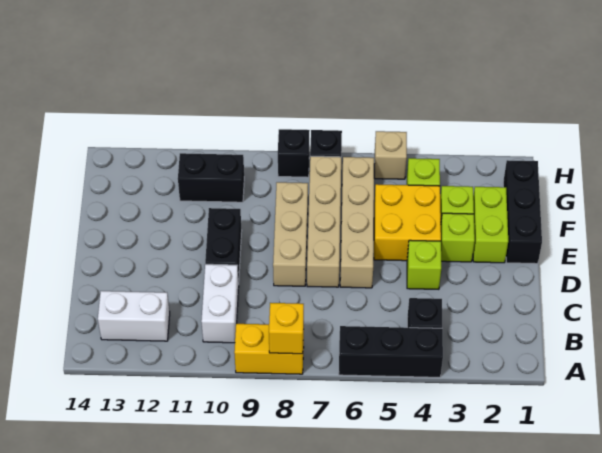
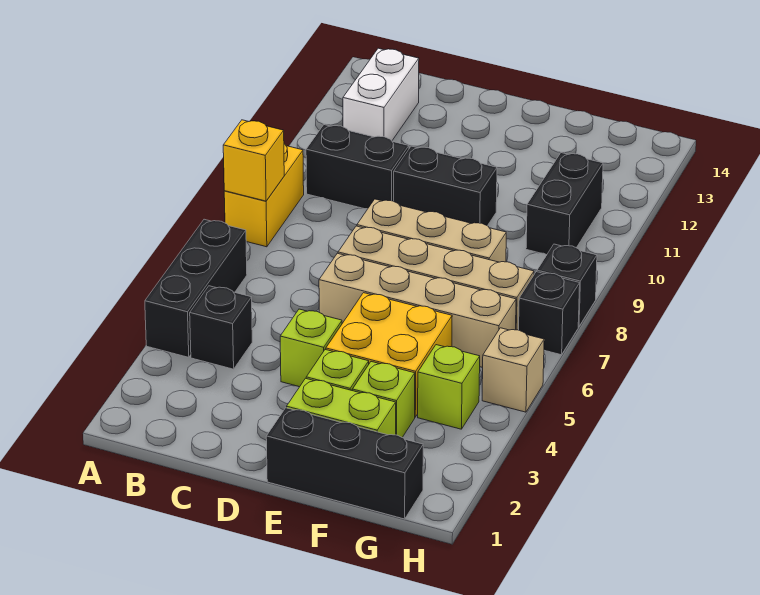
white brick B10:C10 level 1 -> black brick B10:C10 level 1

